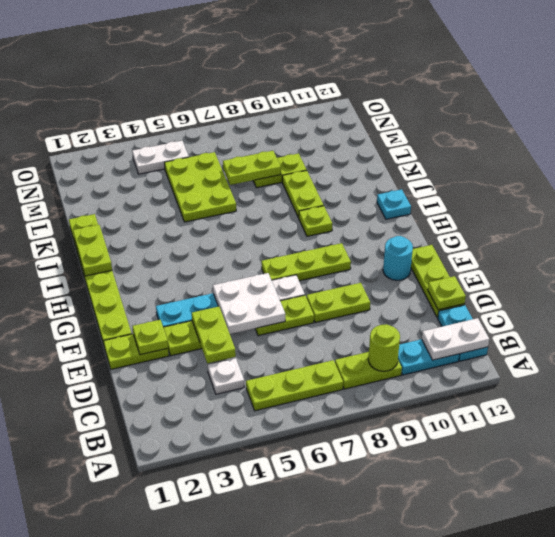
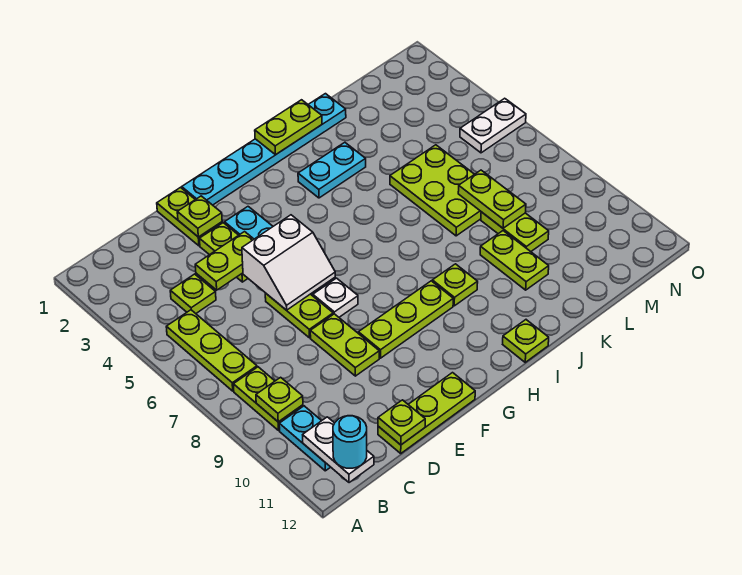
lime round brick B9 level 2 -> lime plate B9 level 2
cyan plate B12:C12 level 1 -> cyan plate I3:J3 level 1
white plate C4 level 1 -> lime plate C4 level 1
white plate E5:F6 level 2 -> white slope E5:F6 level 2 top 5
lime plate F1:K1 level 1 -> cyan plate F1:K1 level 1
cyan round brick F11 level 1 -> cyan round brick B12 level 3
lime plate G7:G9 level 1 -> lime plate F9:H9 level 1
cyan plate I12 level 1 -> lime plate I12 level 1
lime plate J9:K9 level 1 -> lime plate K9:K10 level 1
lime plate K5:M6 level 1 -> lime plate K5:L7 level 1
white plate N4:N5 level 1 -> white plate N5:O5 level 1

